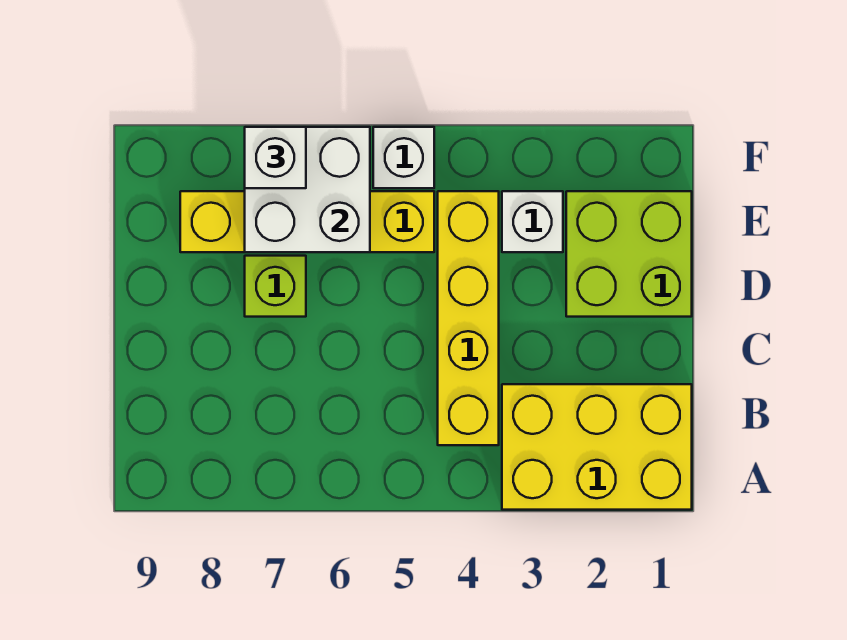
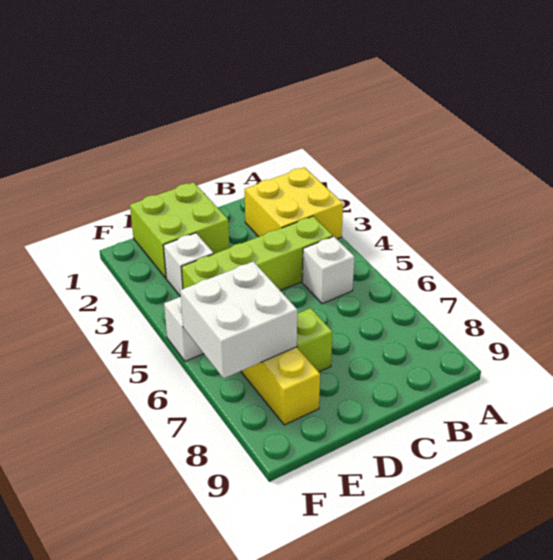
yellow brick A1:B3 level 1 -> yellow brick A2:B3 level 1
yellow brick B4:E4 level 1 -> lime brick B4:E4 level 1
white brick F7 level 3 -> white brick B5 level 1

